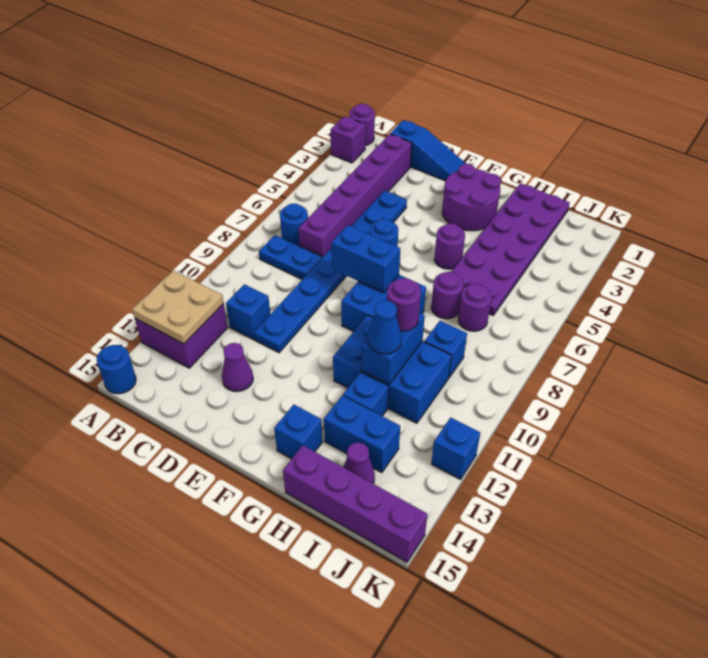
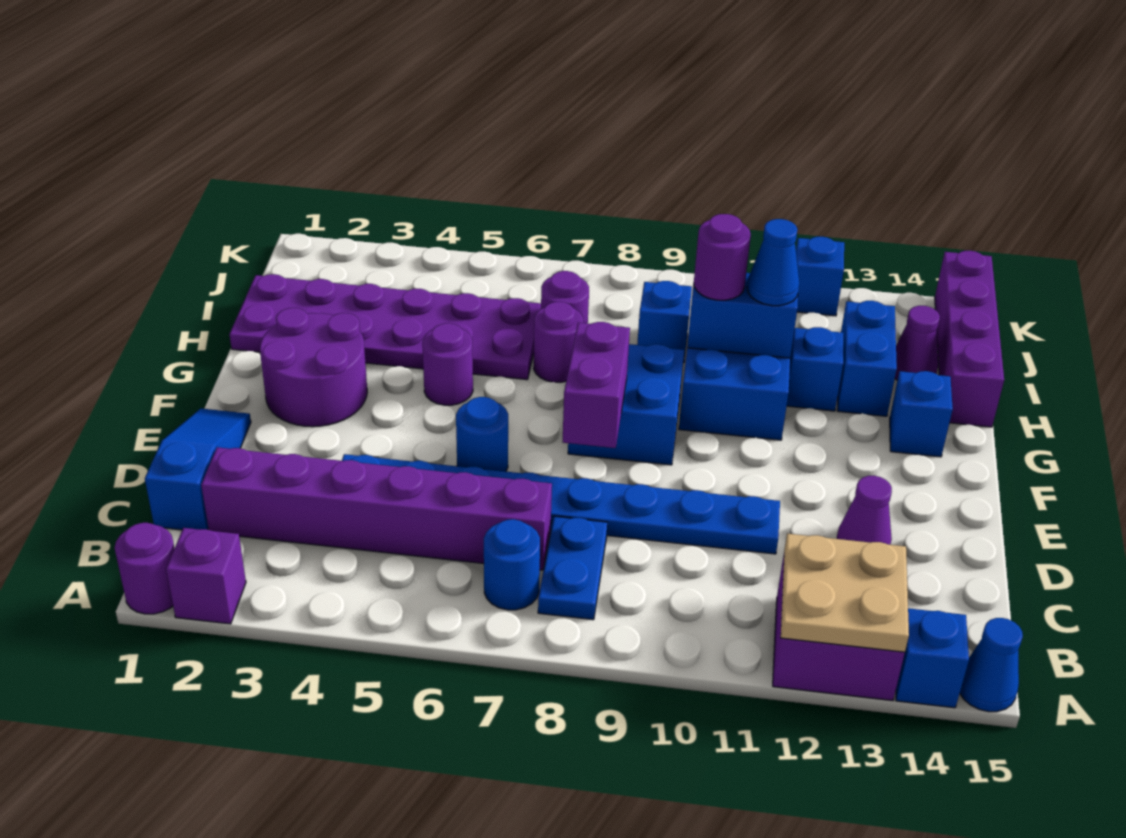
blue round brick A15 level 1 -> blue cone A15 level 1
blue brick C11 level 1 -> blue brick A14 level 1
blue brick E8:F8 level 2 -> purple brick E8:F8 level 2

